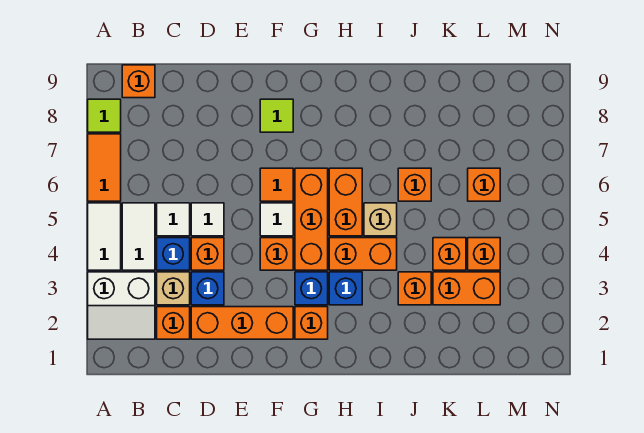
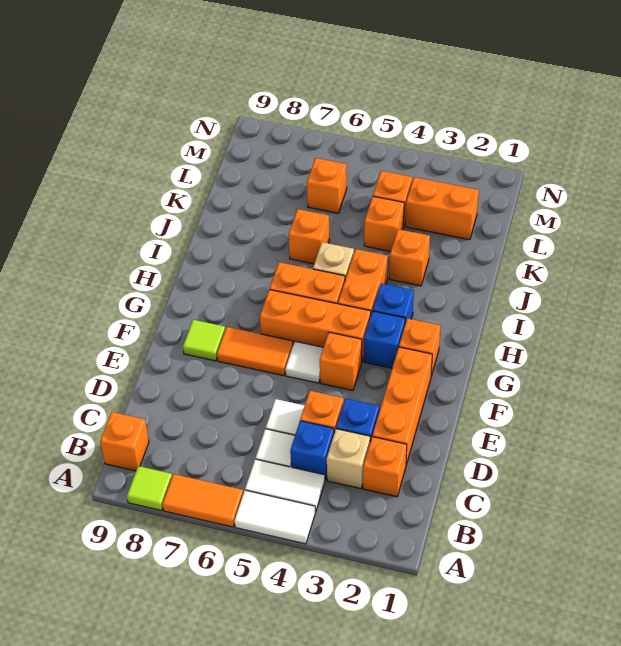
white slope A2:B3 level 1 top 3 -> none
orange tile F6 level 1 -> orange tile F6:F7 level 1
orange brick K3:L3 level 1 -> orange brick L2:L3 level 1

